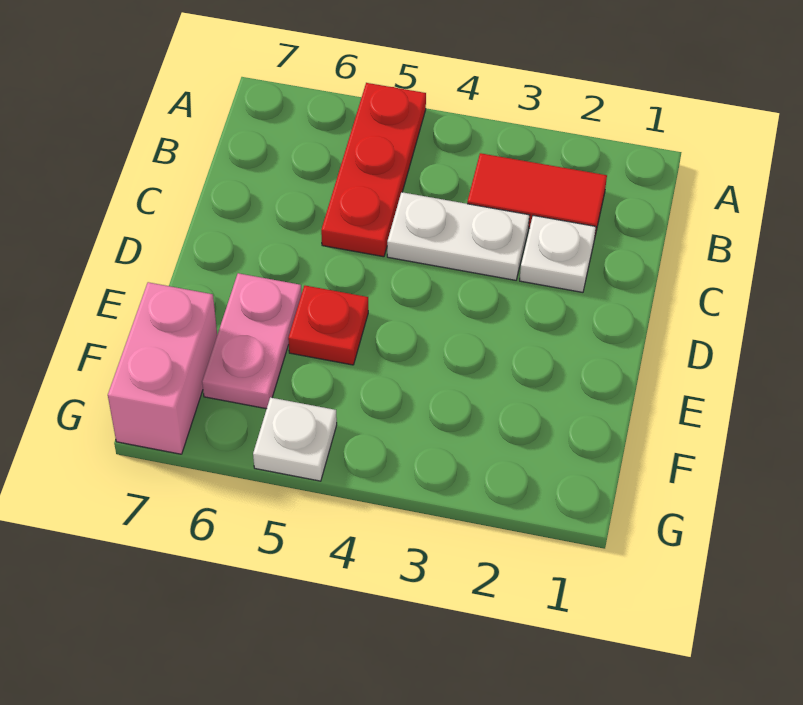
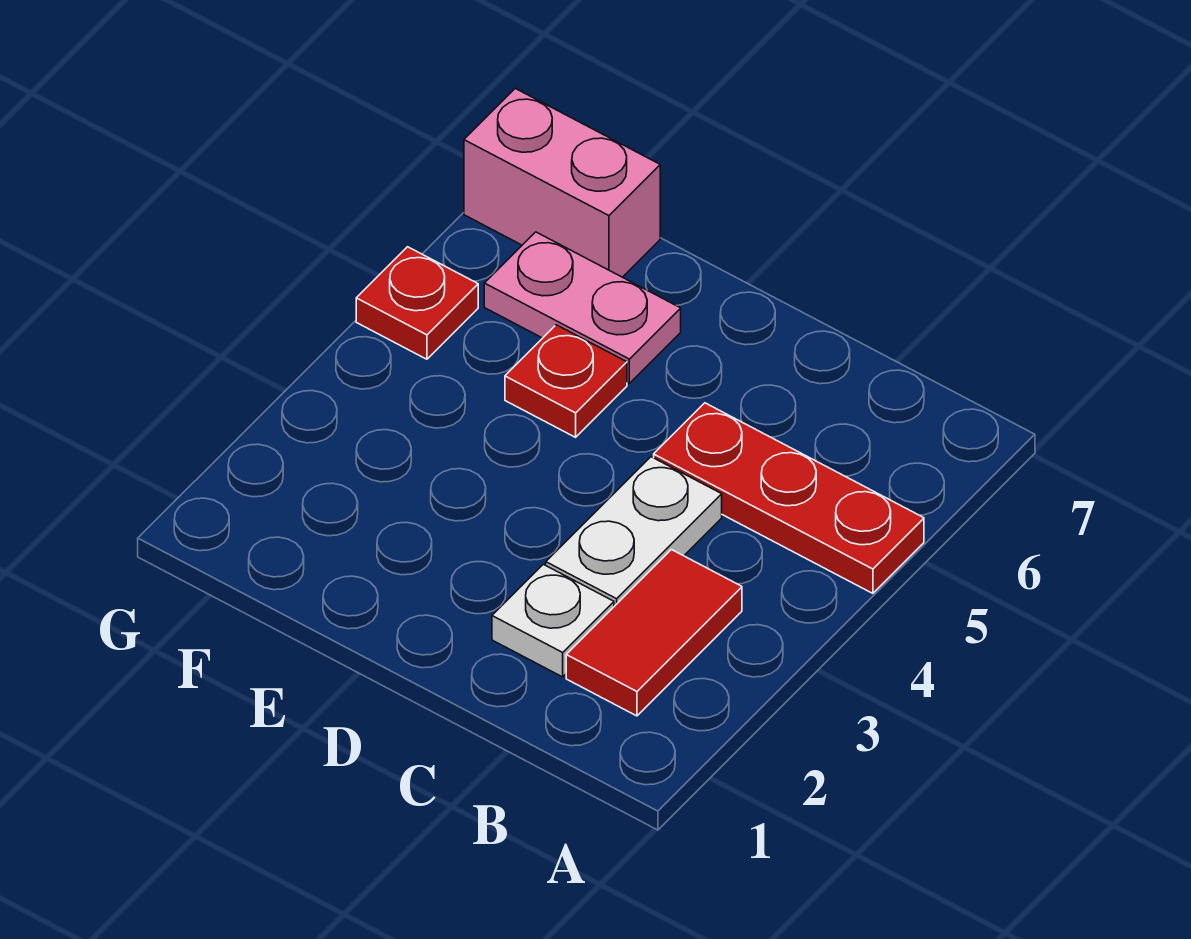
white plate G5 level 1 -> red plate G5 level 1

